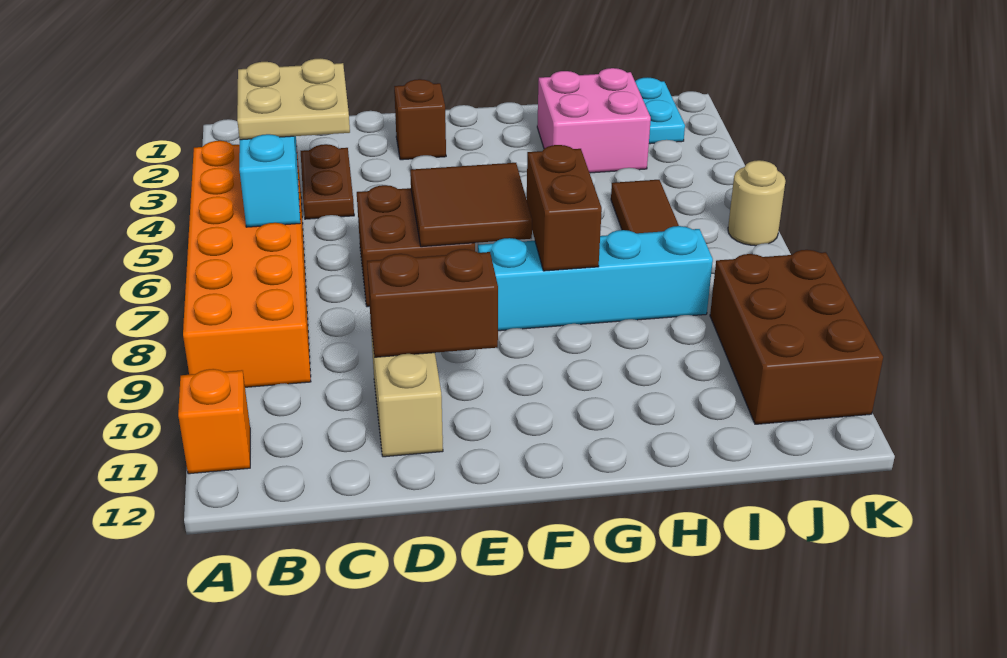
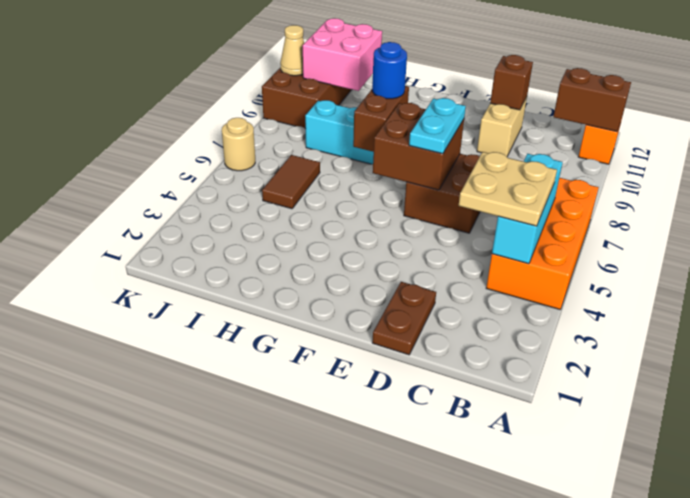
orange brick A4:B9 level 1 -> orange brick A4:B7 level 1
brown plate C3:C4 level 1 -> brown plate D1:D2 level 1
brown brick D10:E10 level 2 -> brown brick A11:B11 level 2
brown brick E2 level 1 -> brown brick D11 level 2
brown tile E6:F7 level 2 -> brown brick E6:F7 level 2
none -> blue round brick G8 level 3
pink brick H2:I3 level 1 -> pink brick I10:J11 level 2
cyan plate J1:J2 level 1 -> cyan plate E6:E7 level 3
none -> tan cone K10 level 2

